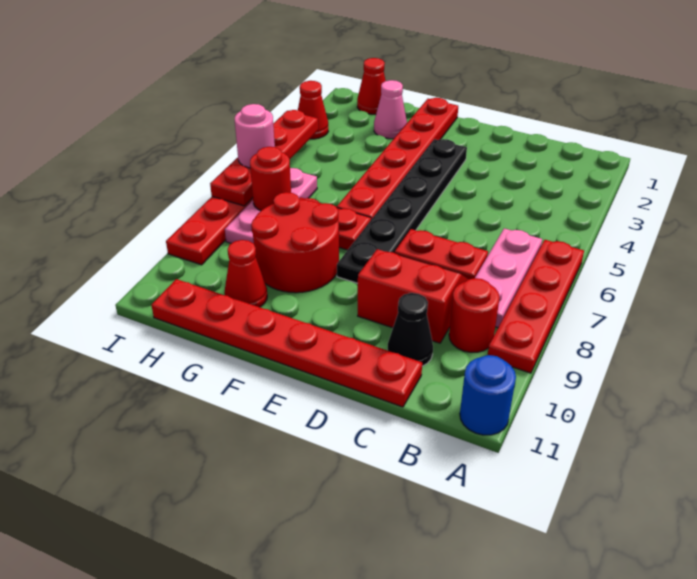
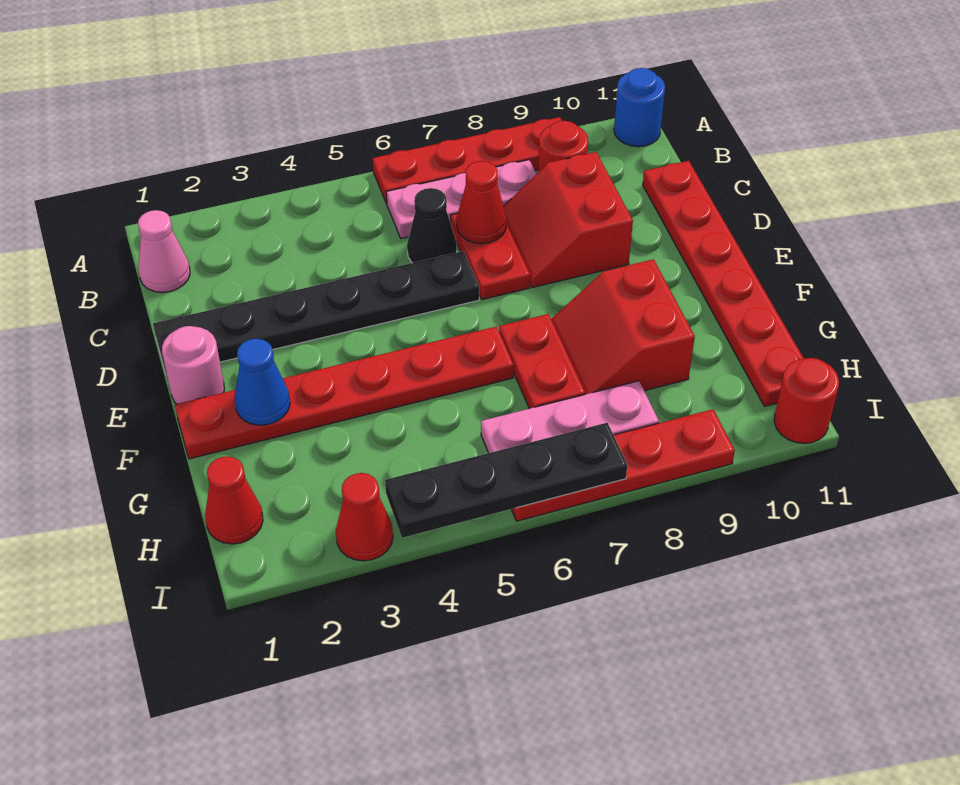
black cone C10 level 1 -> black cone C6 level 1
black plate E3:E8 level 1 -> black plate D1:D6 level 1
none -> blue cone F2 level 2
red round brick F8:G9 level 1 -> red slope F8:G9 level 1 top 9
pink cone G2 level 1 -> pink cone B1 level 1
red cone G10 level 1 -> red cone C7 level 2
red round brick H7 level 2 -> red round brick I11 level 1
red plate I4:I7 level 2 -> black plate I4:I7 level 2
pink round brick I6 level 3 -> pink round brick E1 level 1

